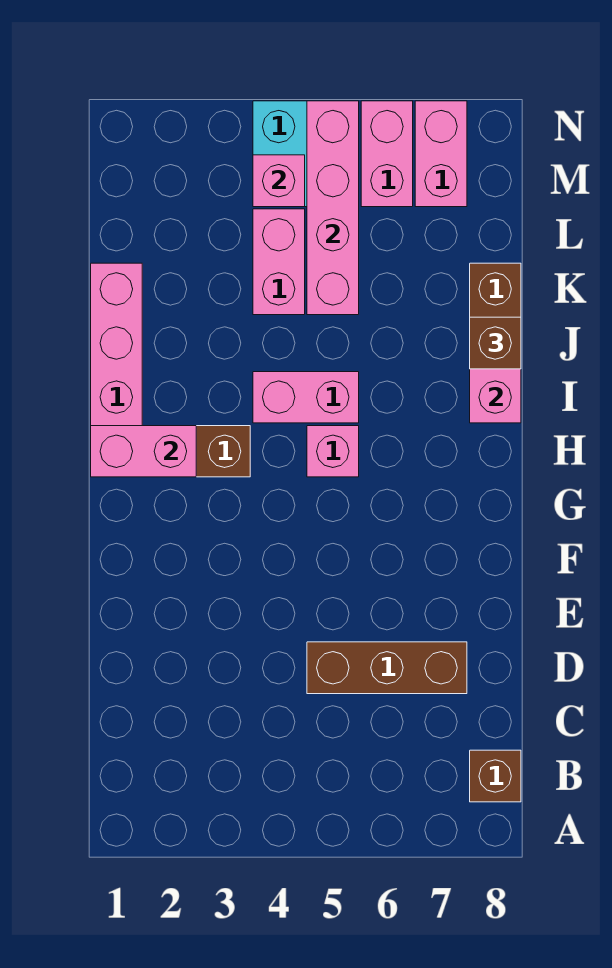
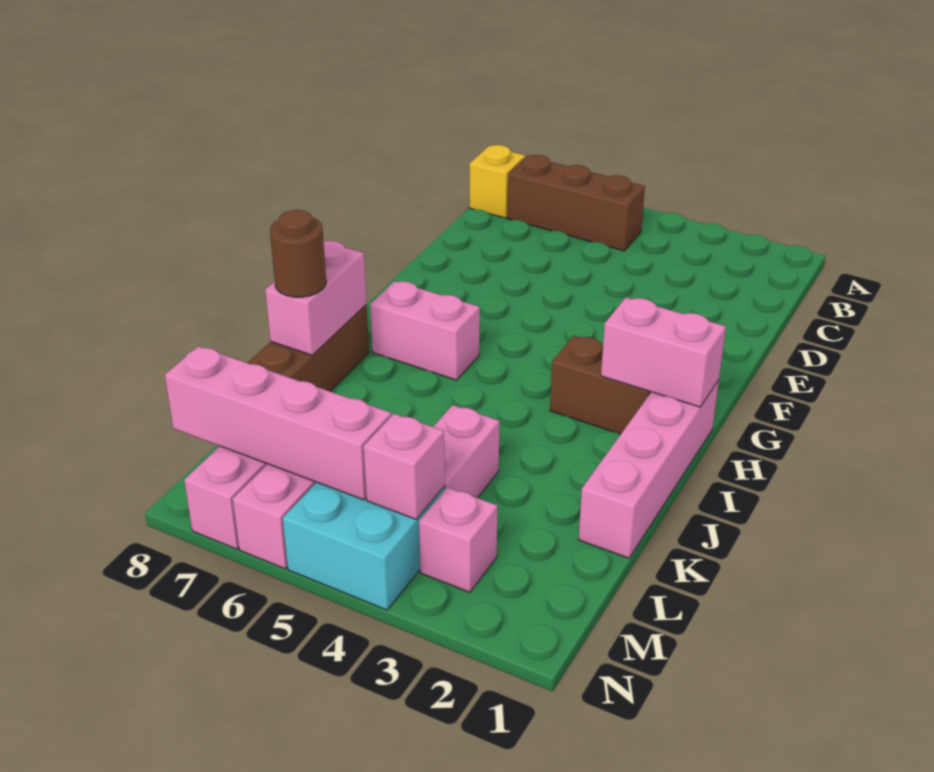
brown brick B8 level 1 -> yellow brick B8 level 1
brown brick D5:D7 level 1 -> brown brick B5:B7 level 1
pink brick H5 level 1 -> pink brick M3 level 1
pink brick I4:I5 level 1 -> pink brick H6:H7 level 1
brown brick J8 level 3 -> brown round brick J8 level 3
pink brick K5:N5 level 2 -> pink brick M5:M8 level 2

